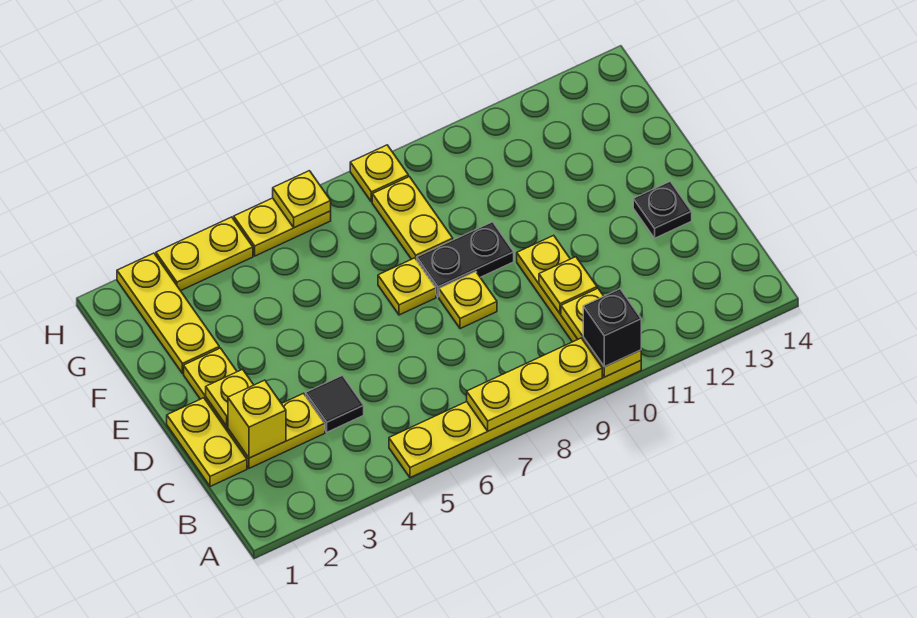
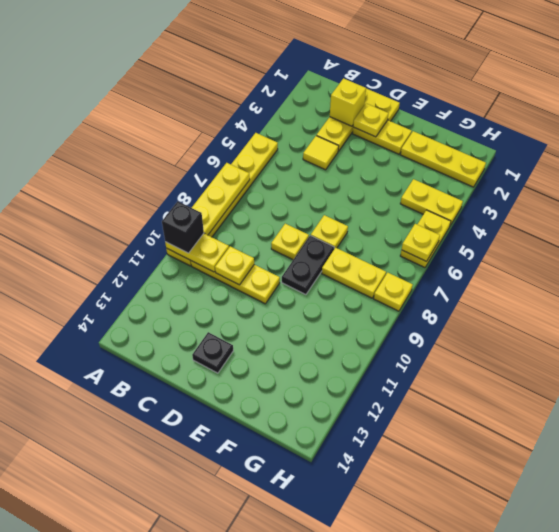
black tile C4 level 1 -> yellow tile C4 level 1
yellow plate H3:H4 level 1 -> yellow plate G4:H4 level 1

